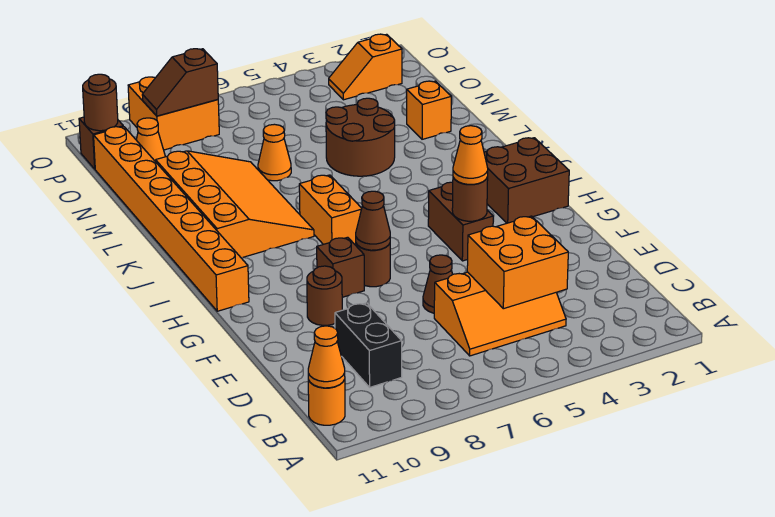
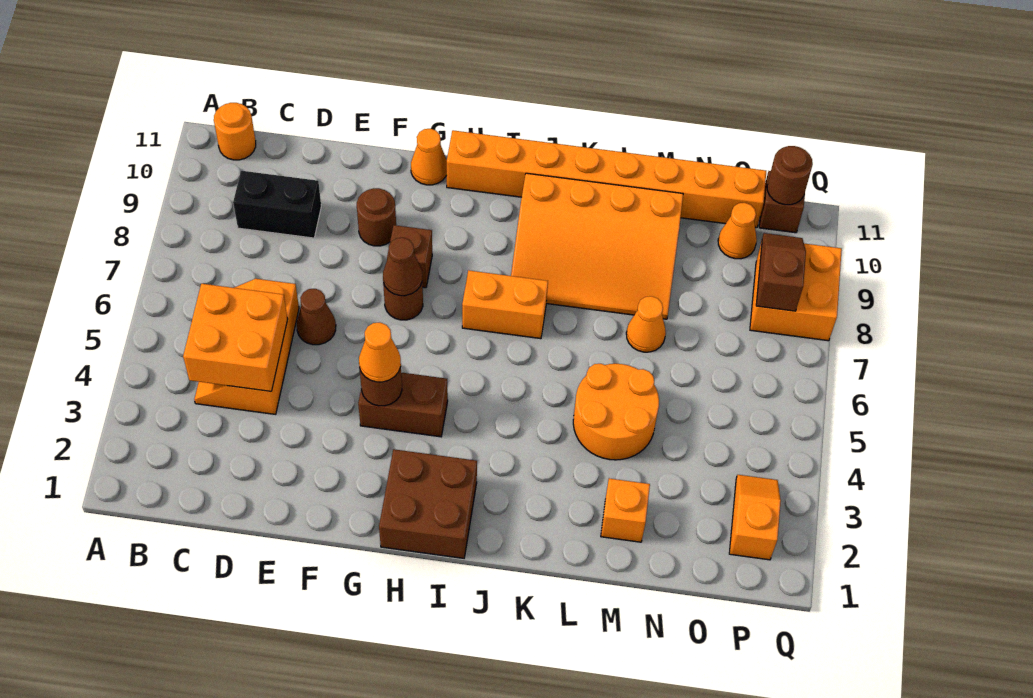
orange cone B11 level 2 -> orange cone G11 level 1
brown round brick L4:M5 level 1 -> orange round brick L4:M5 level 1

